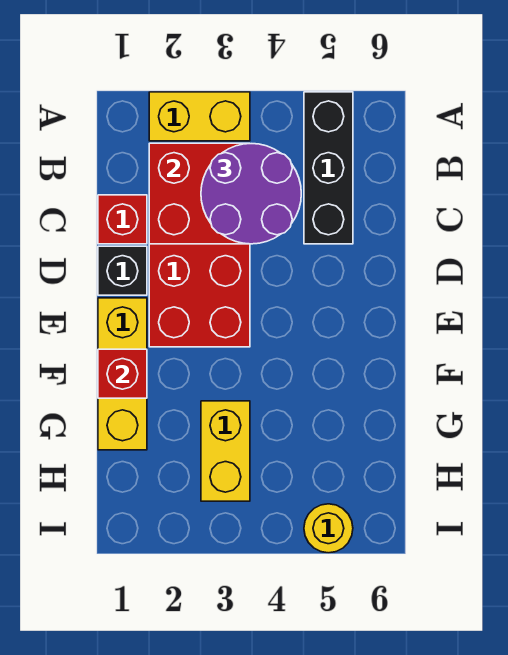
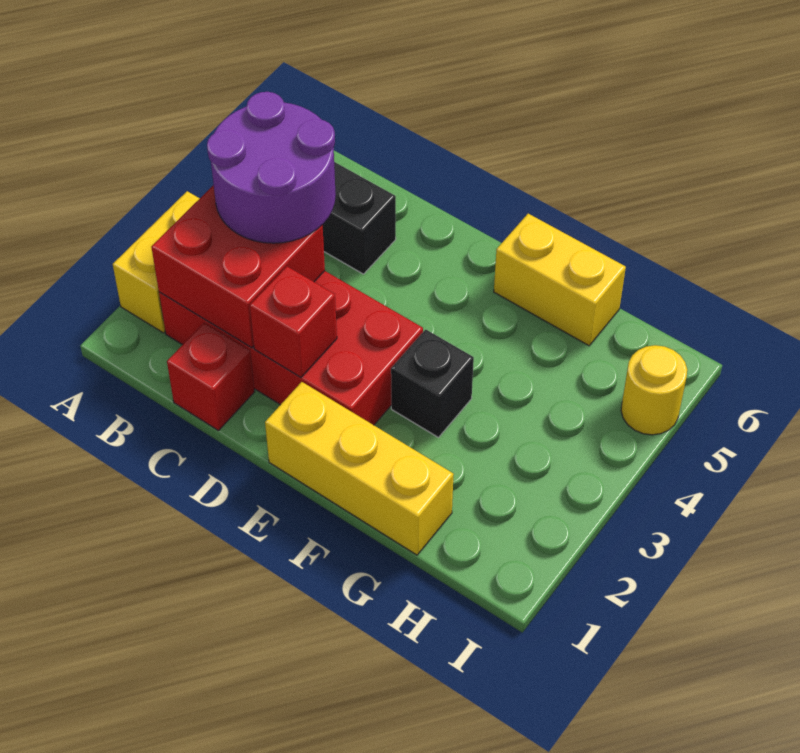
black brick D1 level 1 -> black brick F3 level 1
red brick F1 level 2 -> red brick D2 level 2
yellow brick G3:H3 level 1 -> yellow brick F6:G6 level 1

